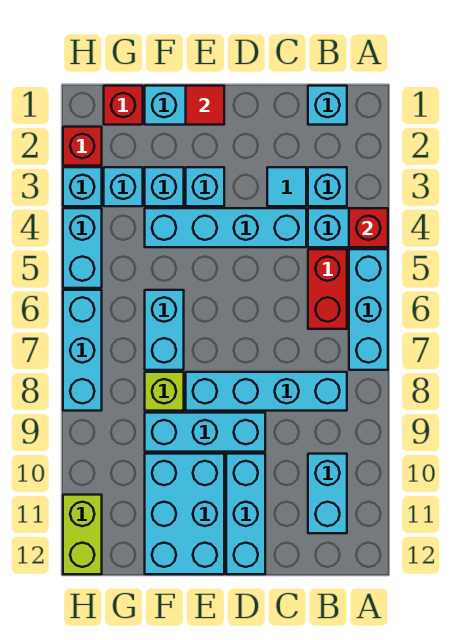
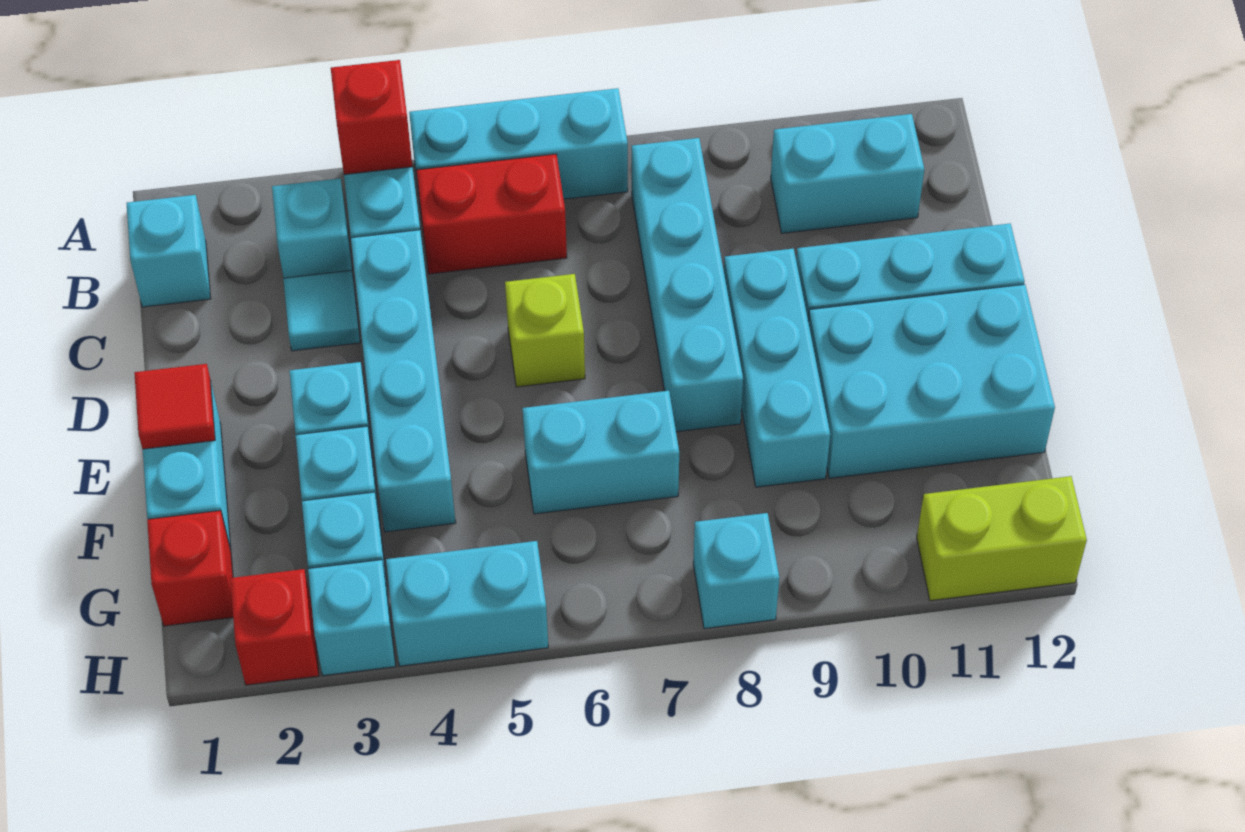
lime brick F8 level 1 -> lime brick D6 level 1
cyan brick H6:H8 level 1 -> cyan brick H8 level 1

